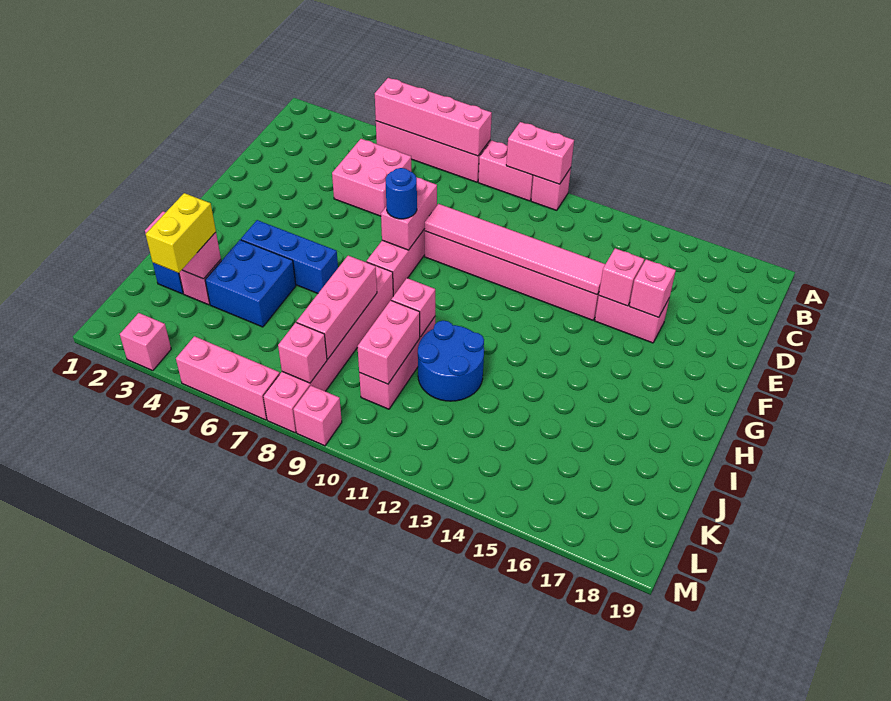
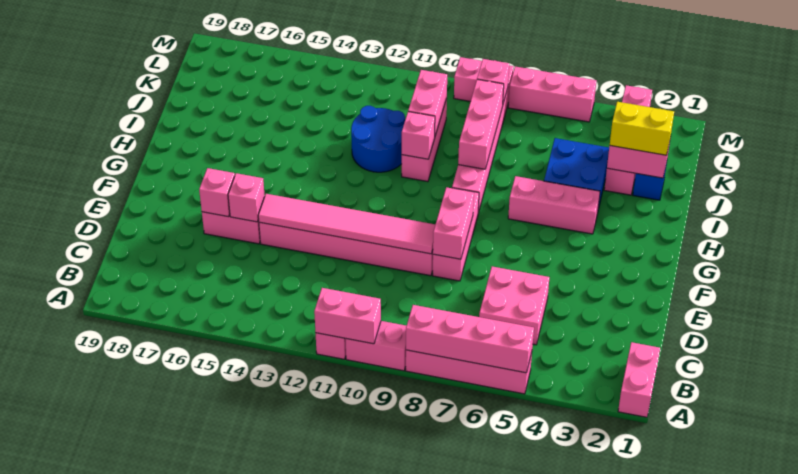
none -> pink brick A1:B1 level 1
blue round brick F8 level 3 -> none
blue brick H4:H6 level 1 -> pink brick H4:H6 level 1
yellow brick J3:K3 level 3 -> yellow brick J2:J3 level 3

